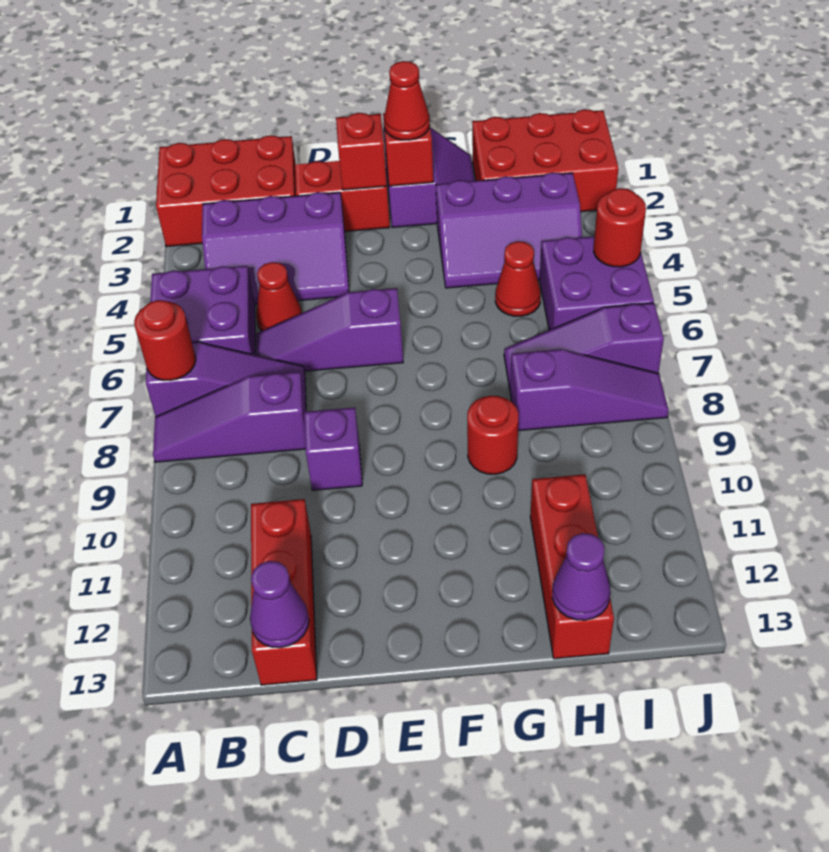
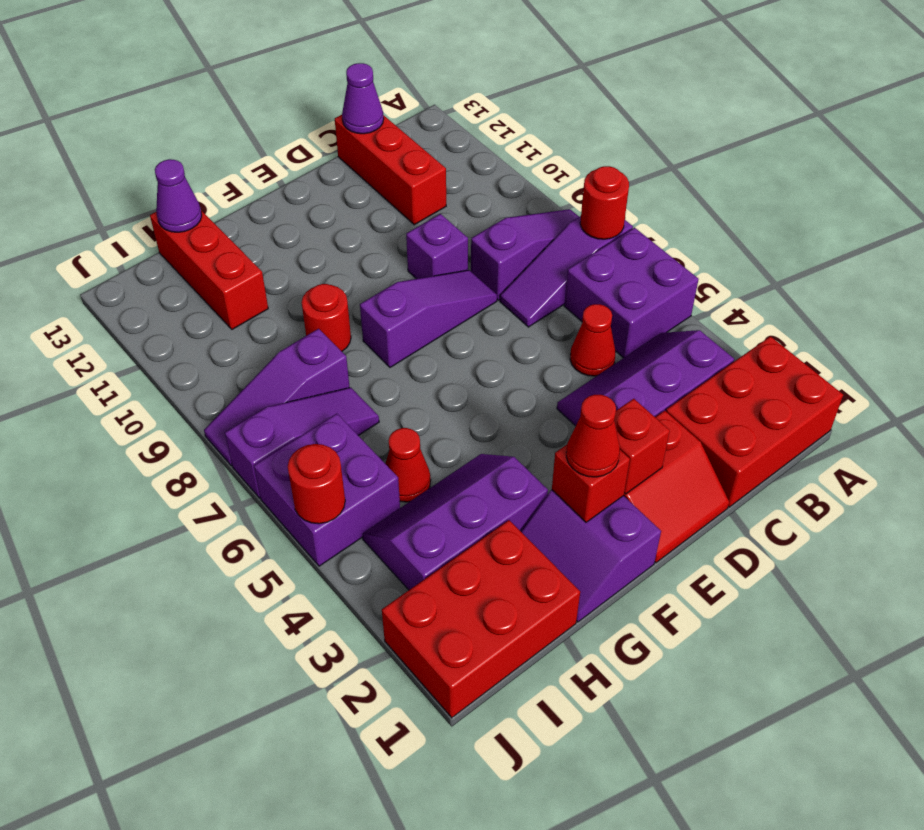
purple slope C6:E6 level 1 top E -> purple slope D8:F8 level 1 top F

